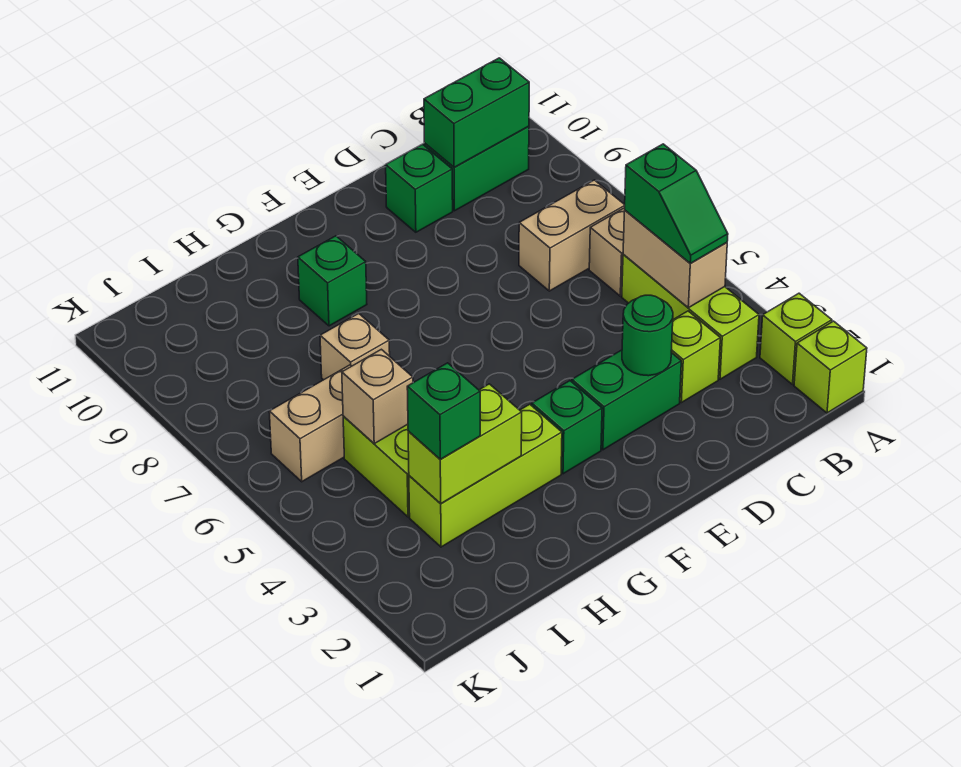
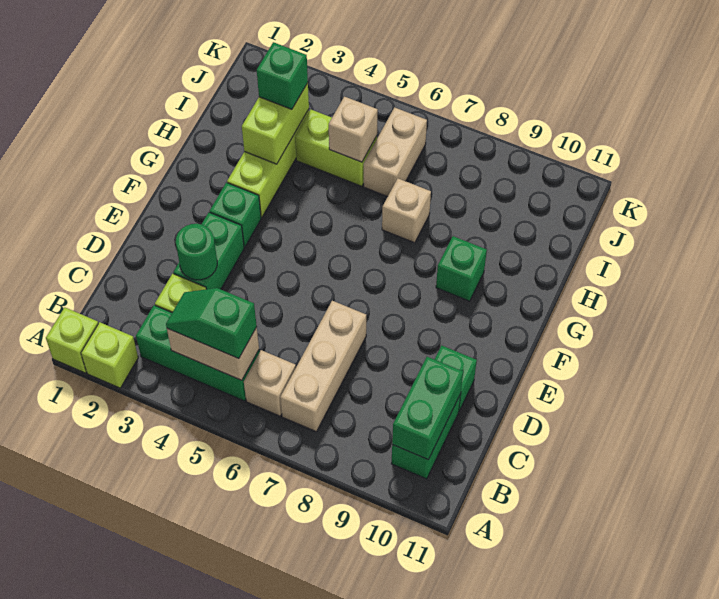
lime brick B3:B5 level 1 -> green brick B3:B5 level 1
tan brick B7:C7 level 1 -> tan brick B7:D7 level 1

